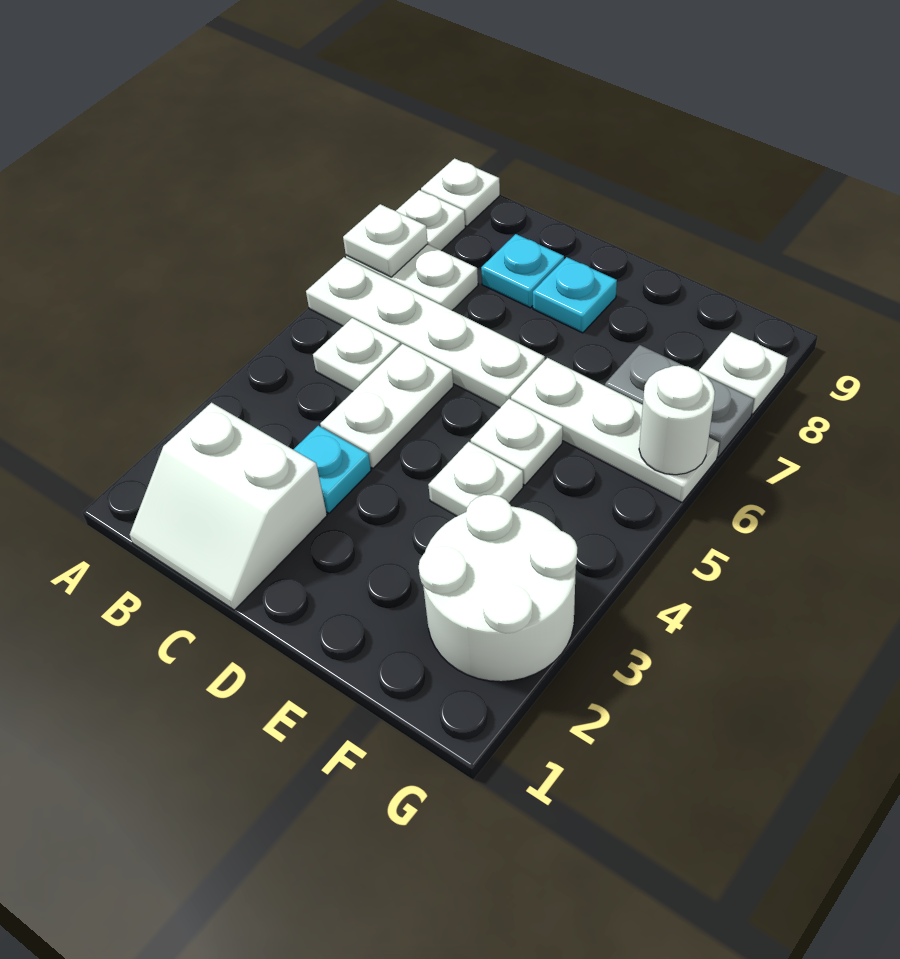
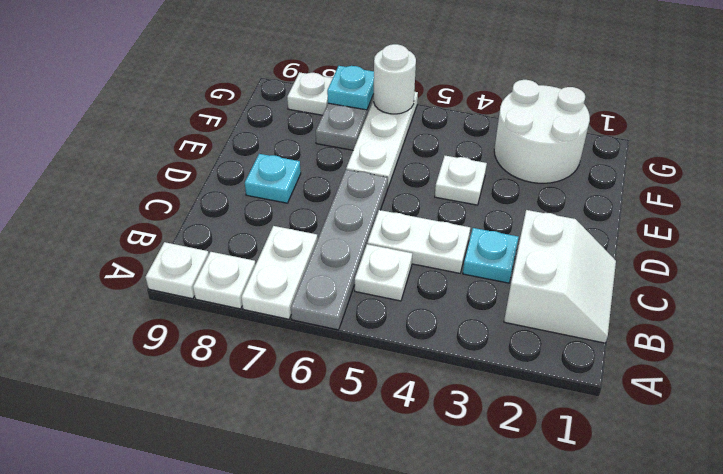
white plate A6:D6 level 1 -> grey plate A6:D6 level 1
white plate A7 level 2 -> none
cyan plate C8 level 1 -> cyan plate G7 level 2
white plate E5 level 1 -> none

